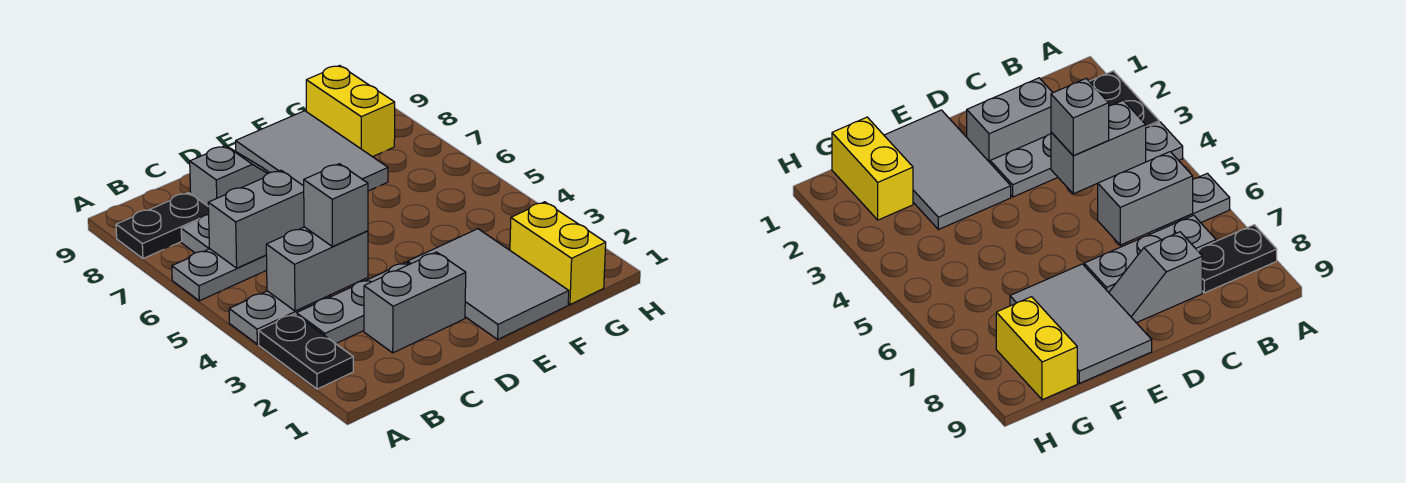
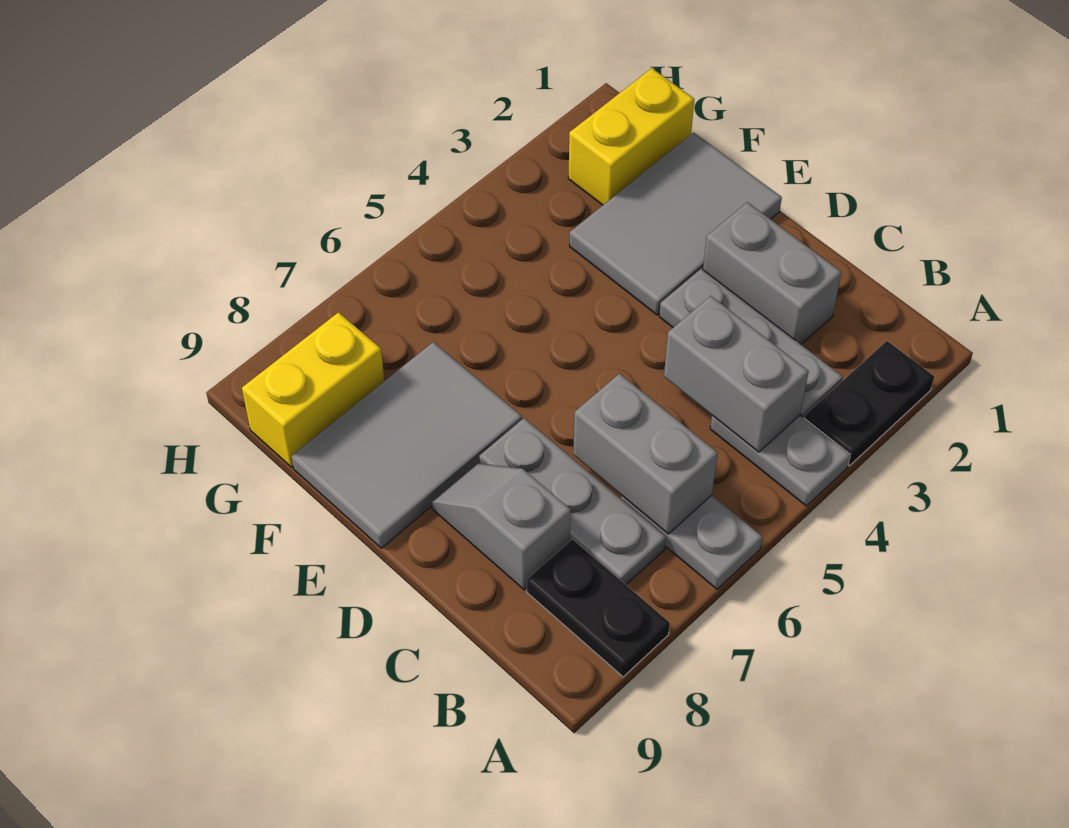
grey brick C4 level 3 -> none

